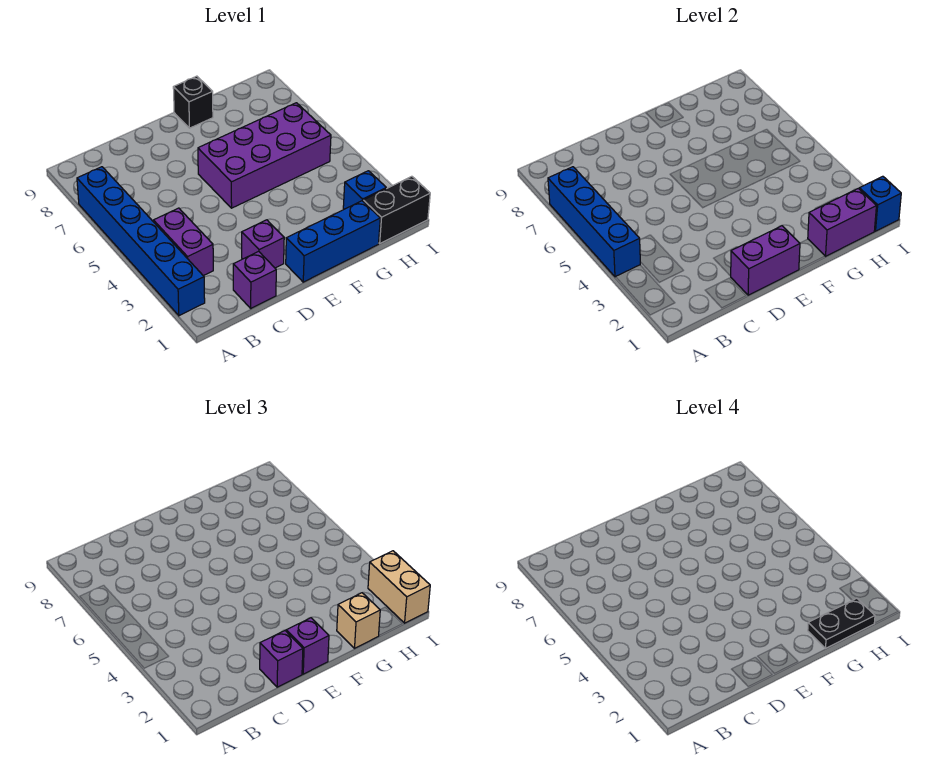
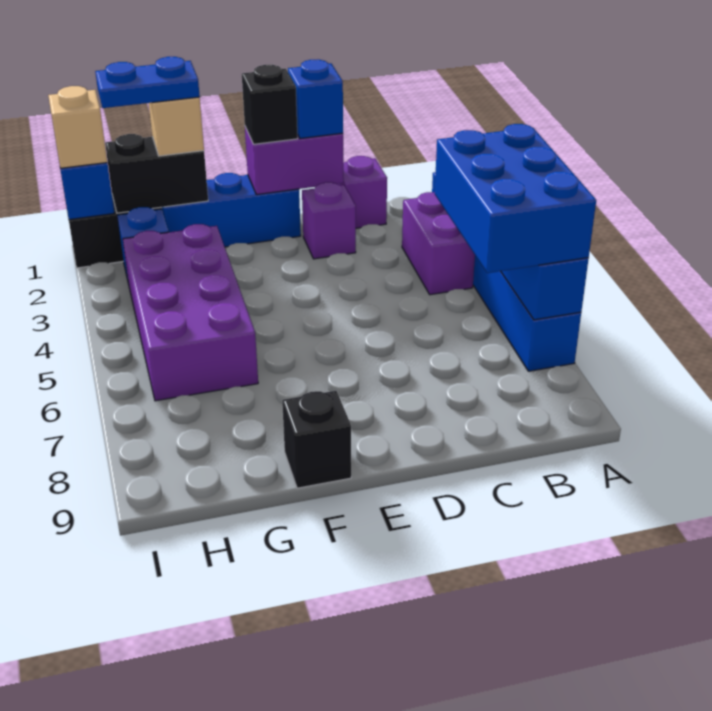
none -> blue brick A5:B7 level 3
purple brick D1 level 3 -> blue brick D1 level 3
purple brick E1 level 3 -> black brick E1 level 3
purple brick E5:H6 level 1 -> purple brick G3:H6 level 1
purple brick G1:H1 level 2 -> black brick G1:H1 level 2
black plate G1:H1 level 4 -> blue plate G1:H1 level 4
tan brick I1:I2 level 3 -> tan brick I1 level 3

